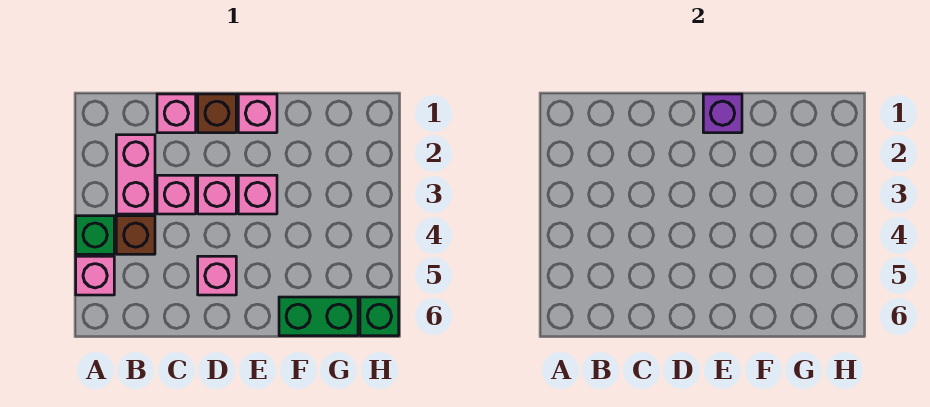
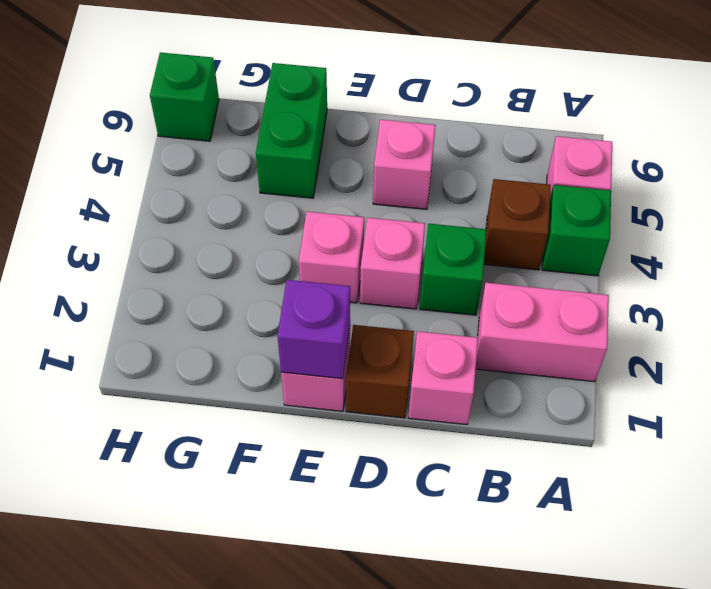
pink brick B2:B3 level 1 -> pink brick A2:B2 level 1
pink brick C3 level 1 -> green brick C3 level 1
green brick F6:G6 level 1 -> green brick F5:F6 level 1

